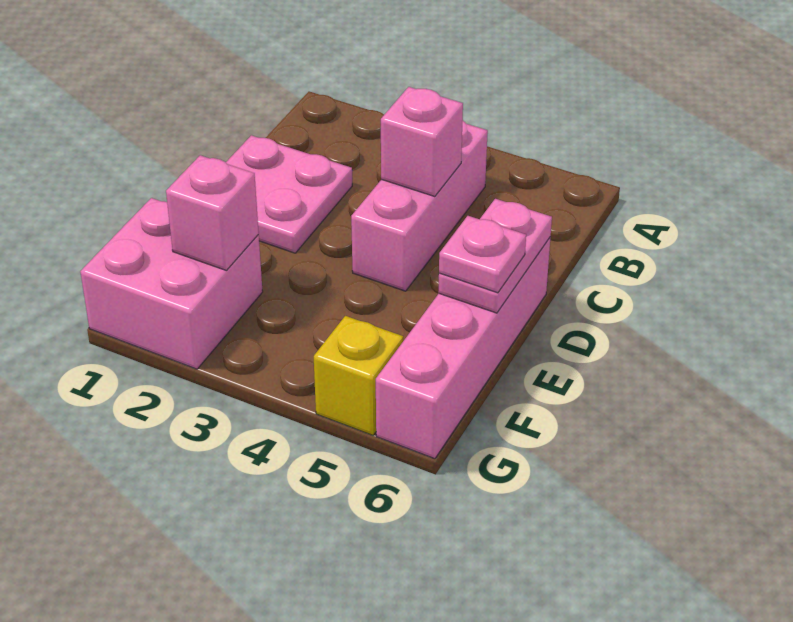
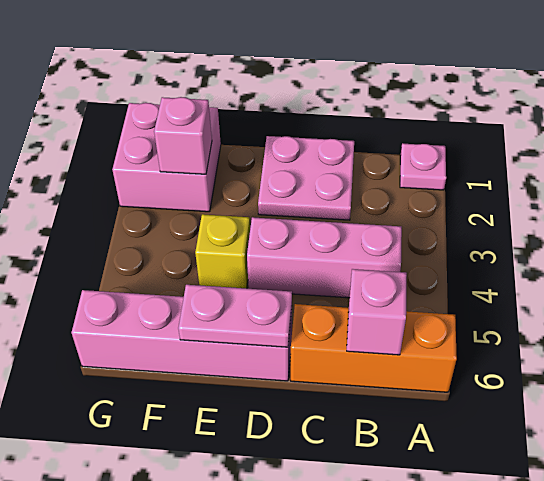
none -> orange brick A6:C6 level 1
pink brick C4 level 2 -> pink brick B6 level 2
pink plate E6 level 3 -> pink plate A1 level 1
yellow brick G5 level 1 -> yellow brick E4 level 1

